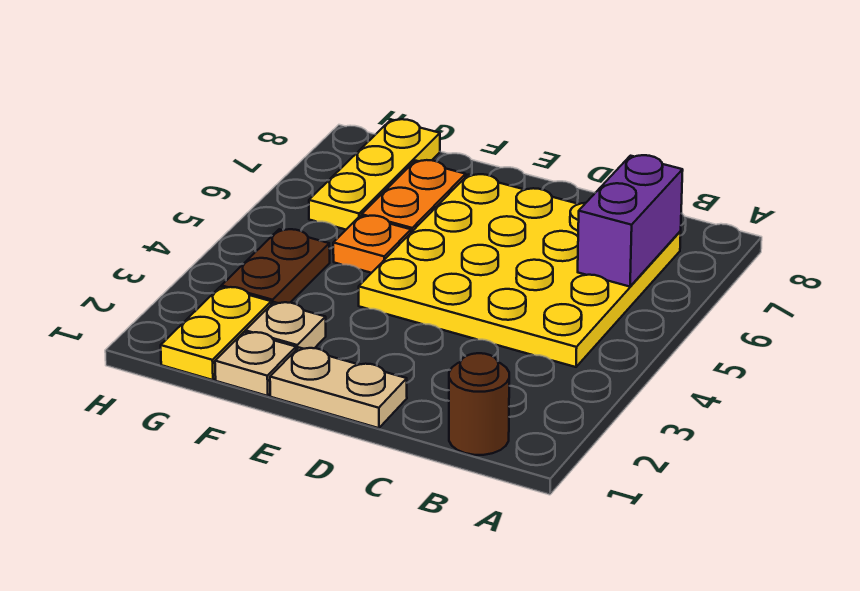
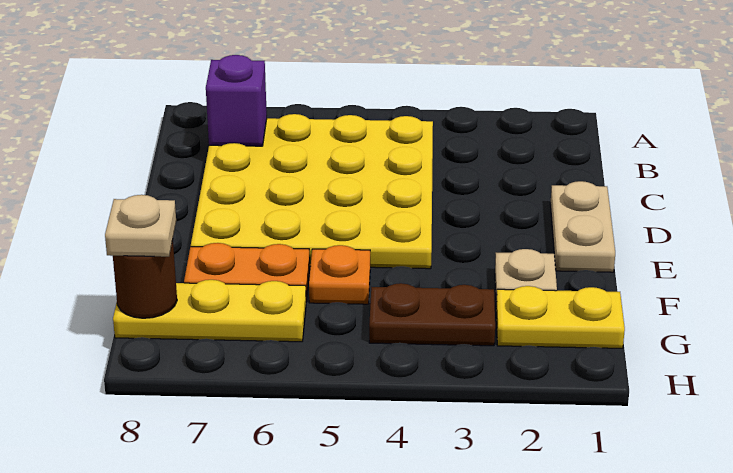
brown round brick B1 level 1 -> brown round brick G8 level 2
purple brick B6:B7 level 2 -> purple brick B7 level 2
tan plate F1 level 1 -> tan plate G8 level 3

